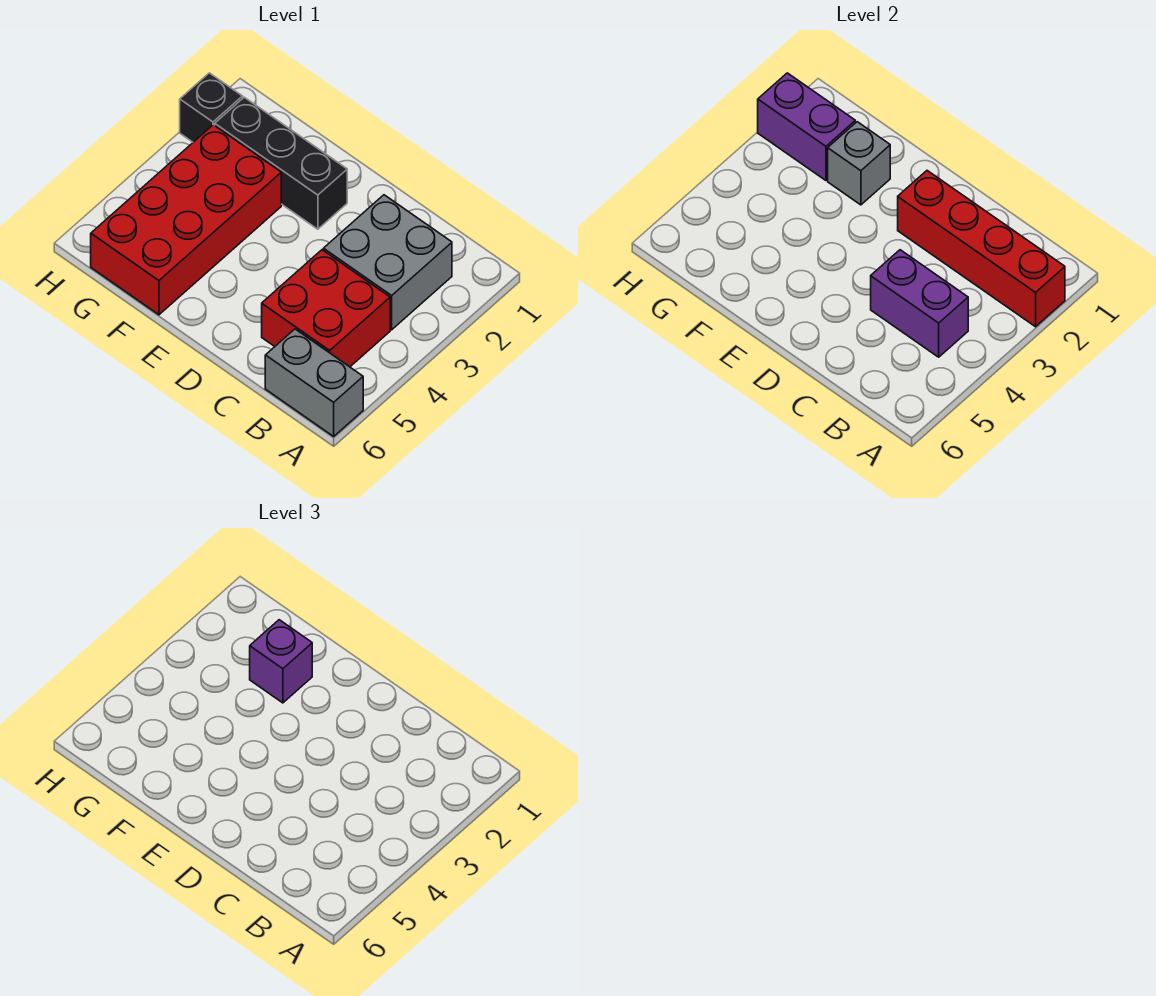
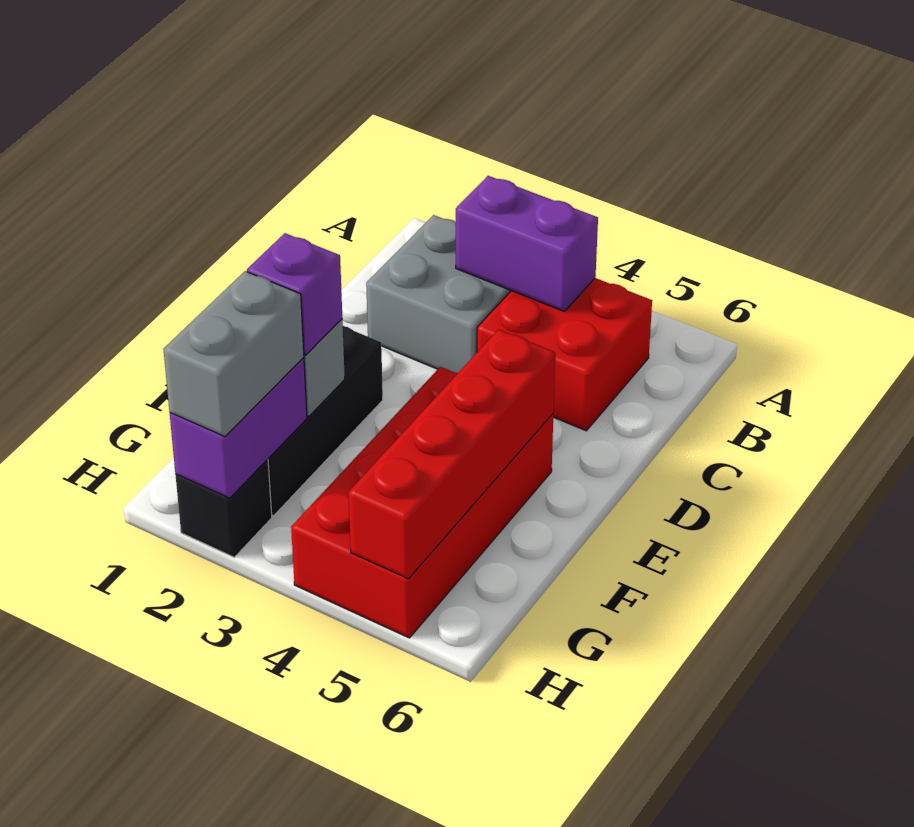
red brick A2:D2 level 2 -> red brick E5:H5 level 2
grey brick A6:B6 level 1 -> grey brick G2:H2 level 3
purple brick B4:C4 level 2 -> purple brick B3:B4 level 2
red brick F3:G6 level 1 -> red brick E4:H5 level 1

